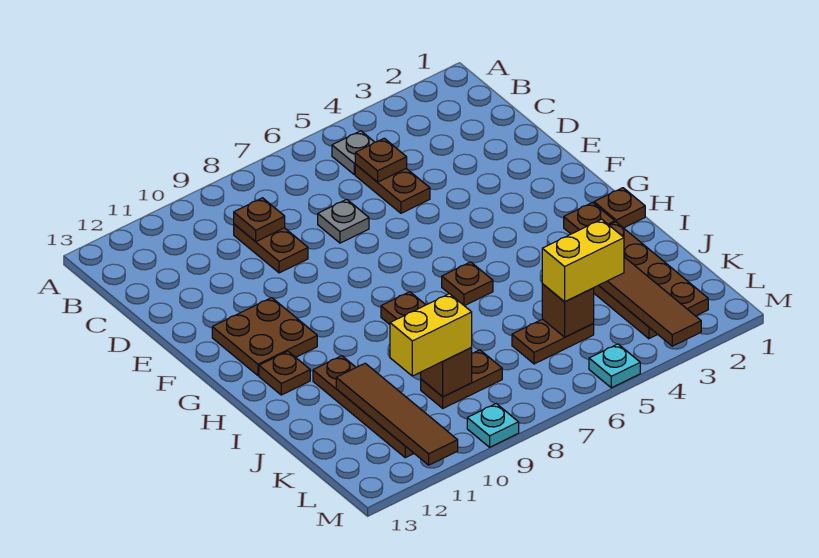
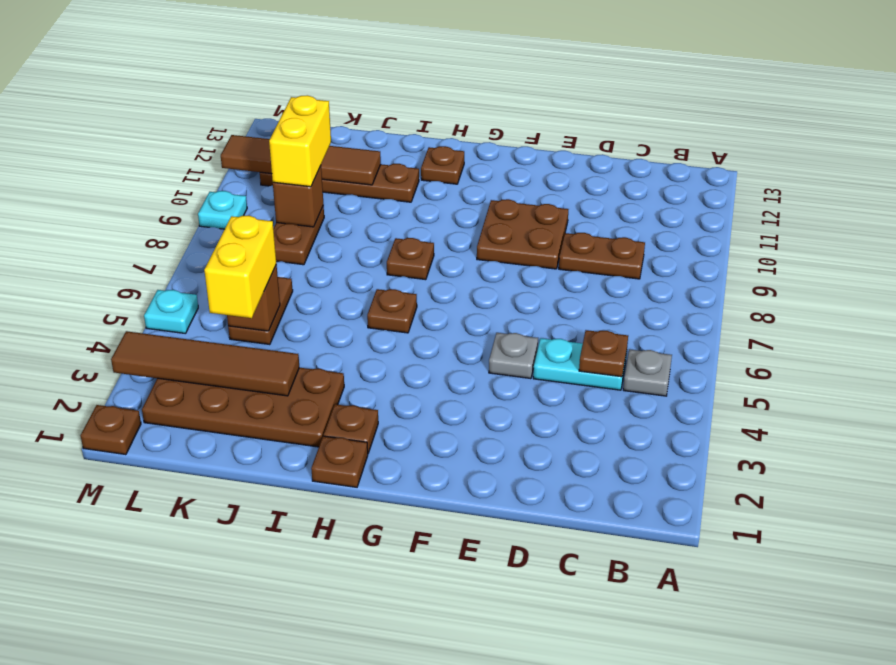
brown plate C5:D5 level 1 -> cyan plate C5:D5 level 1
brown plate C9 level 2 -> brown plate M1 level 1
grey plate D7 level 1 -> grey plate E5 level 1
brown plate F11:G12 level 1 -> brown plate E9:F10 level 1

